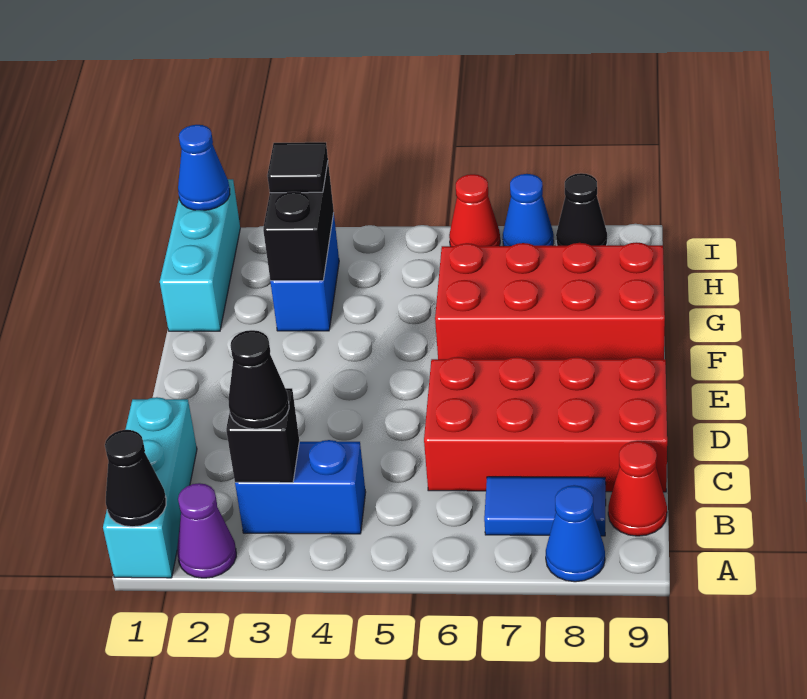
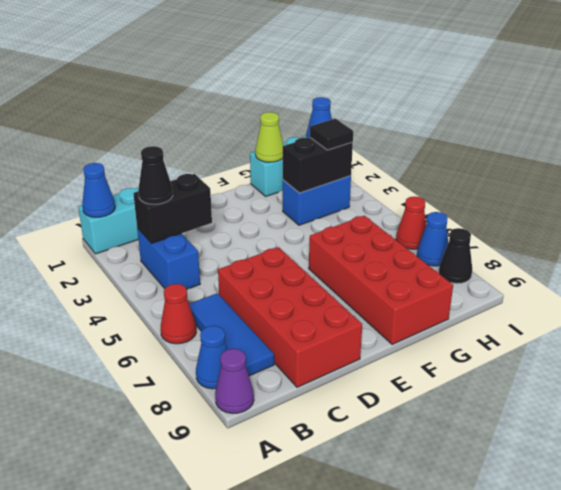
black cone A1 level 2 -> blue cone A1 level 2
purple cone A2 level 1 -> purple cone A9 level 1
black brick B3 level 2 -> black brick B3:C3 level 2
blue tile B7:B8 level 1 -> blue tile B6:B8 level 1
red cone B9 level 1 -> red cone A6 level 1
none -> lime cone G1 level 2

